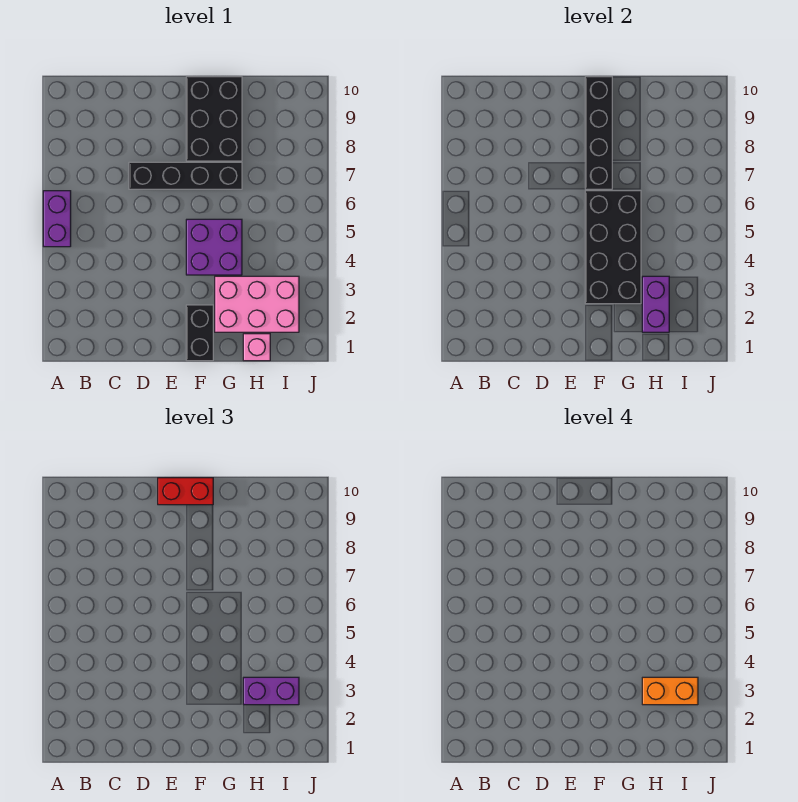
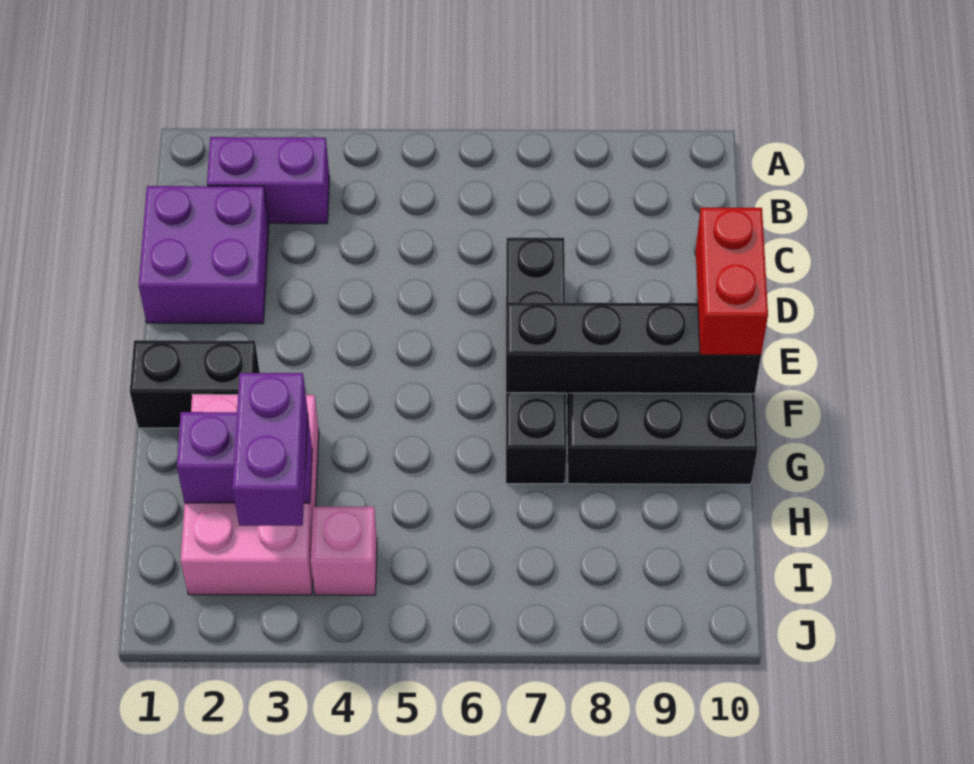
purple brick A5:A6 level 1 -> purple brick B2:B3 level 1
black brick F3:G6 level 2 -> none
purple brick F4:G5 level 1 -> purple brick C1:D2 level 1
pink brick H1 level 1 -> pink brick I4 level 1
orange brick H3:I3 level 4 -> none

